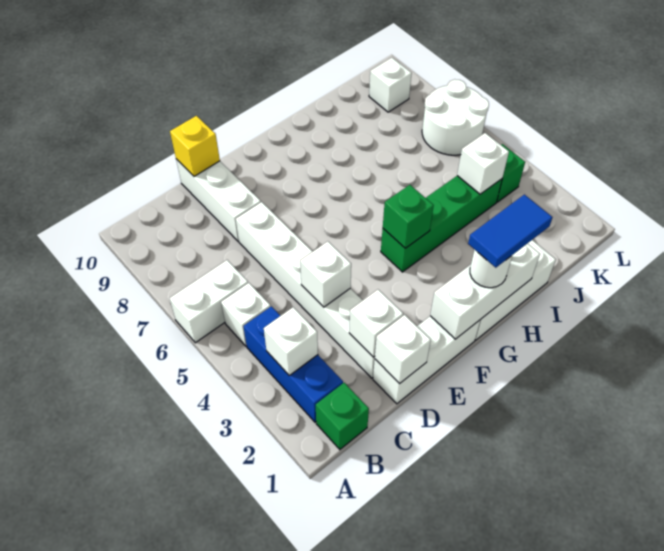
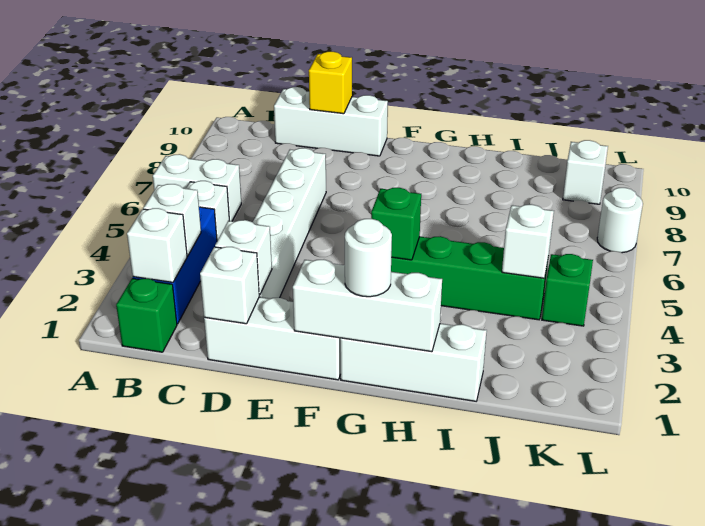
white brick D4 level 2 -> white brick B2 level 2
white brick D8:D10 level 1 -> white brick C10:E10 level 1
blue tile G1:H1 level 4 -> none
white round brick K6:L7 level 1 -> white round brick L7 level 1

